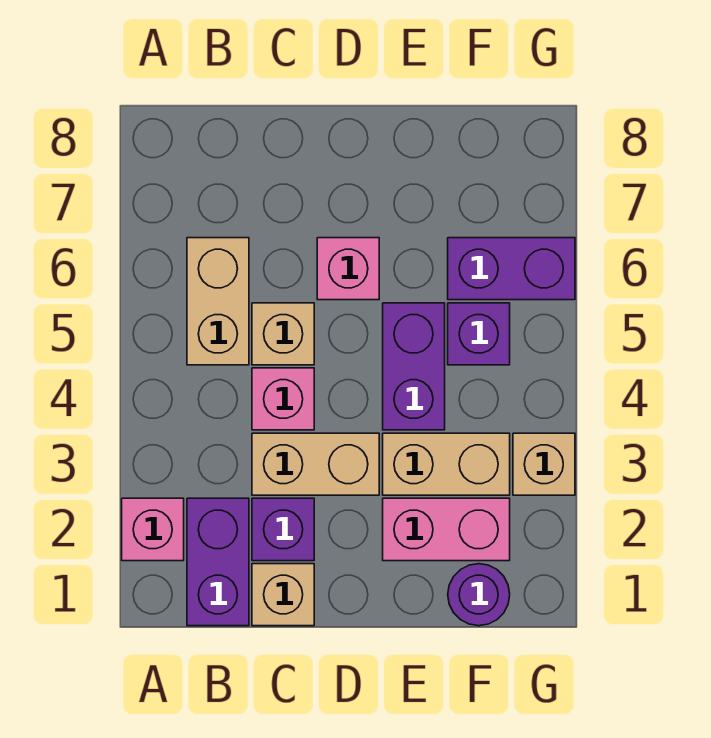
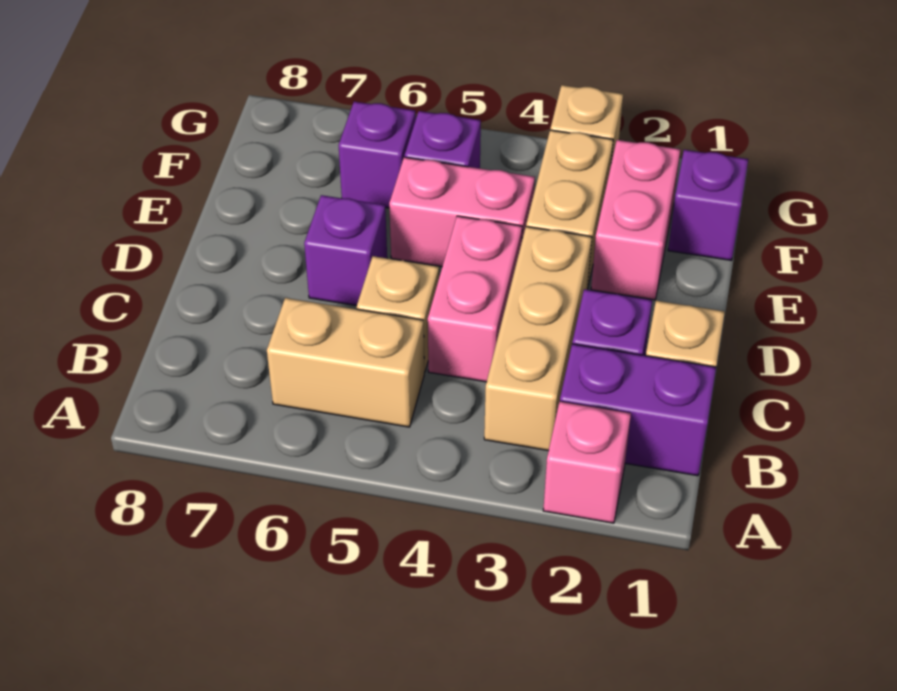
tan brick C3:D3 level 1 -> tan brick B3:D3 level 1
pink brick C4 level 1 -> pink brick C4:D4 level 1
pink brick D6 level 1 -> purple brick D6 level 1
purple brick E4:E5 level 1 -> pink brick E4:E5 level 1
purple round brick F1 level 1 -> purple brick F1 level 1
purple brick F6:G6 level 1 -> purple brick F6 level 1

